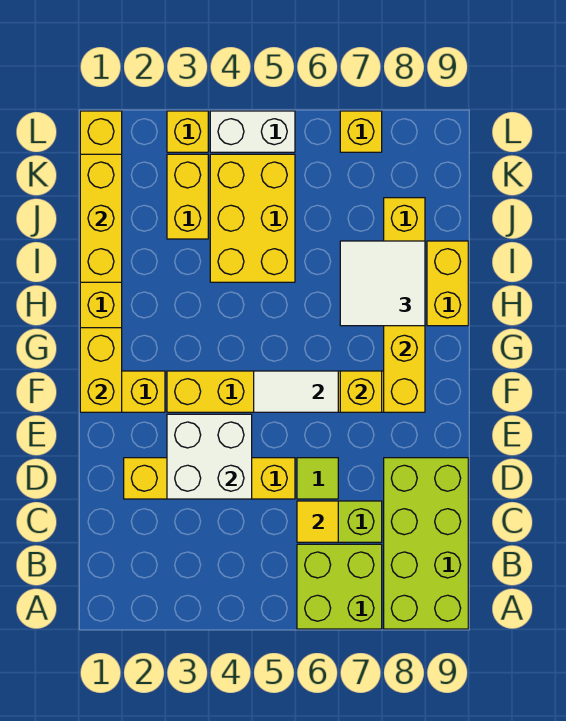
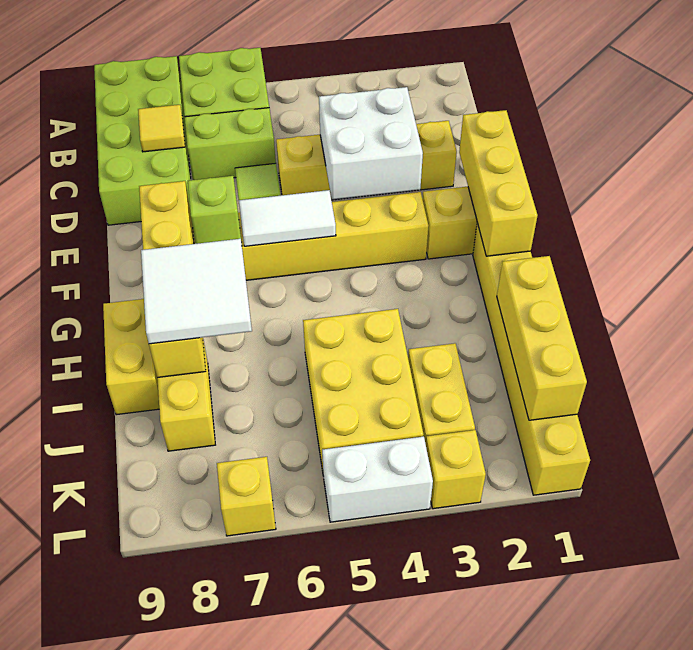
yellow tile C6 level 2 -> yellow tile C8 level 2
yellow brick F1:G1 level 2 -> yellow brick E1:G1 level 2
yellow brick F7 level 2 -> lime brick F7 level 2

